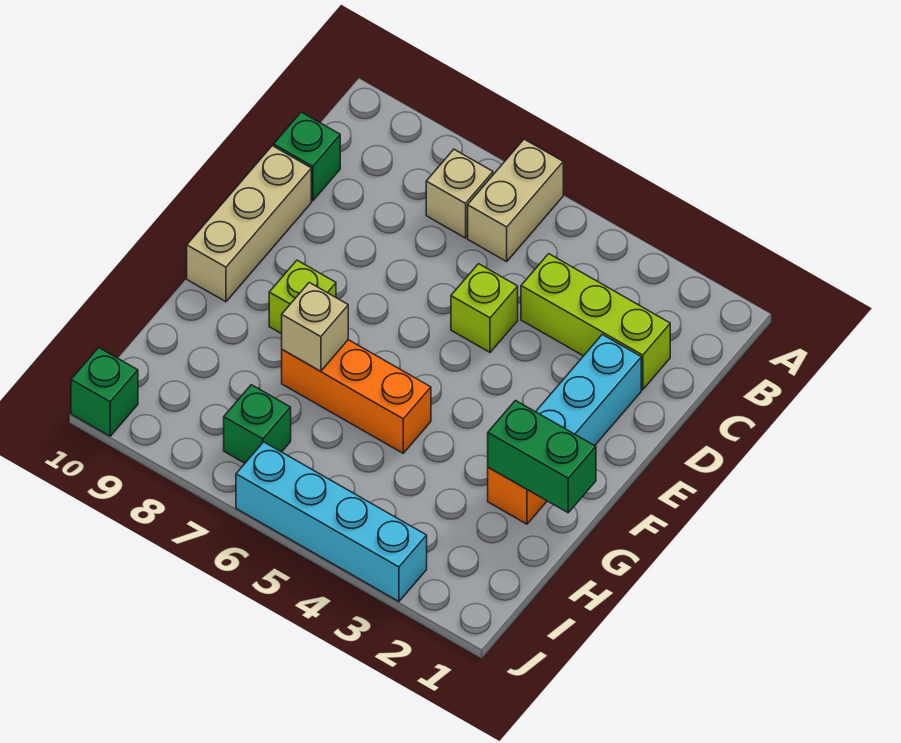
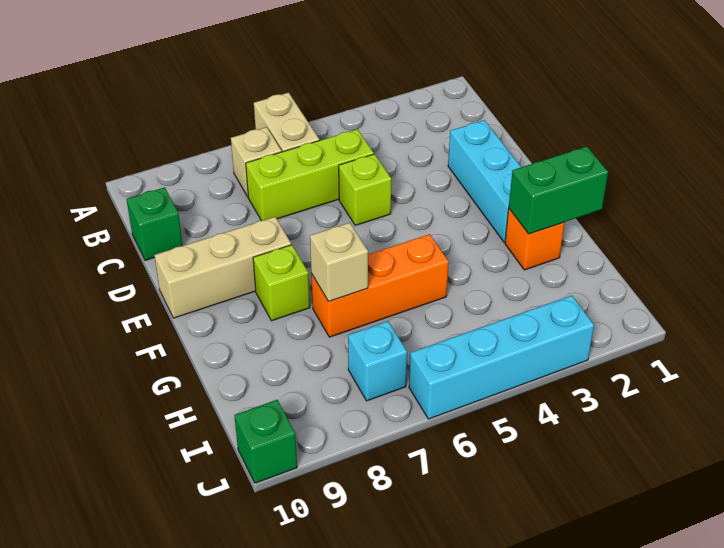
lime brick C2:C4 level 1 -> lime brick C5:C7 level 1
tan brick D10:F10 level 1 -> tan brick E8:E10 level 1
green brick I7 level 1 -> cyan brick I7 level 1

